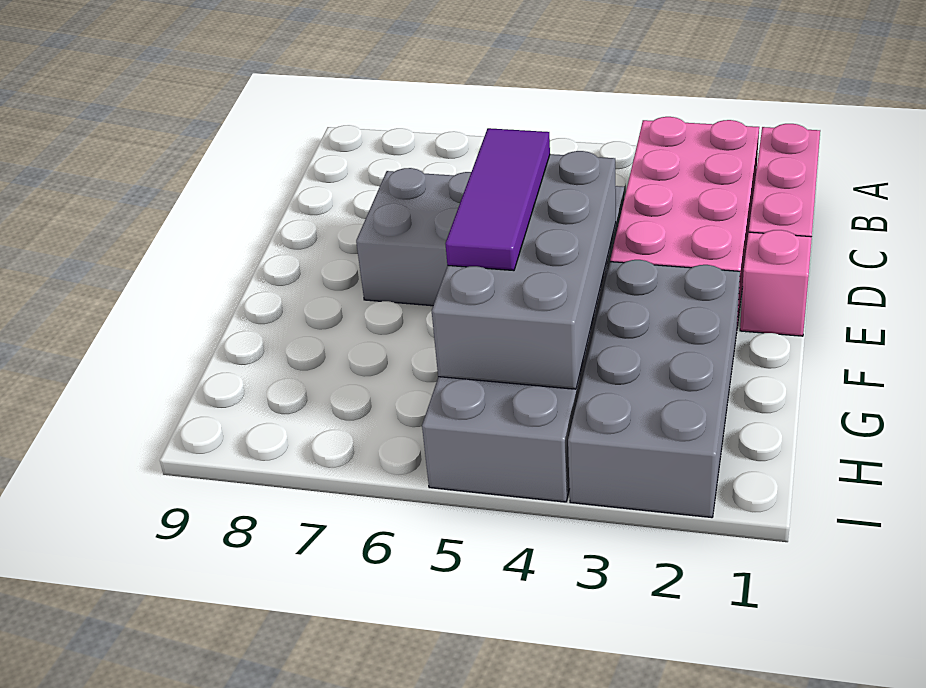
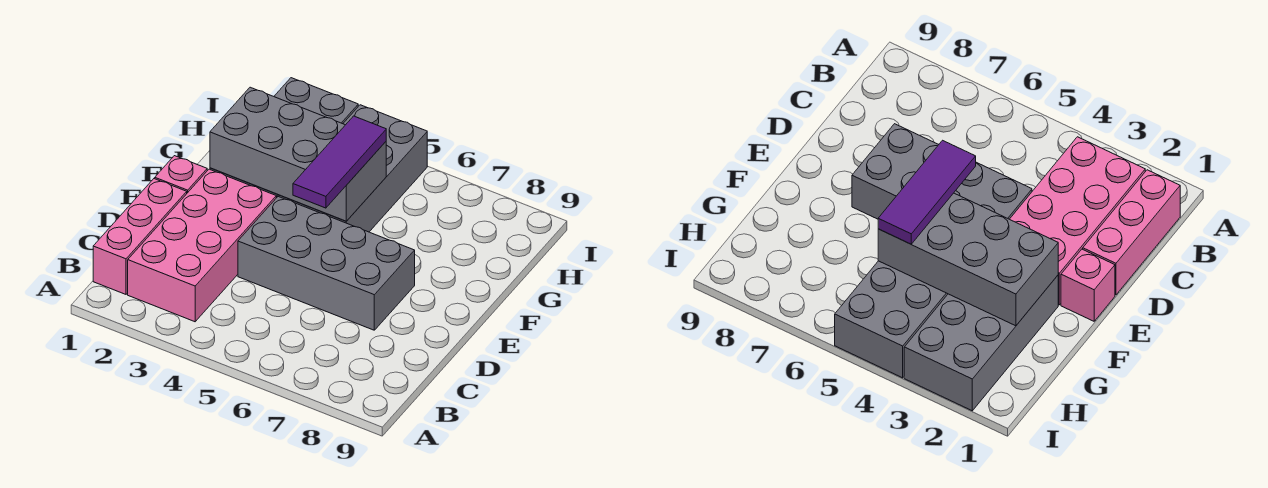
grey brick E4:H5 level 2 -> grey brick F2:G5 level 2

